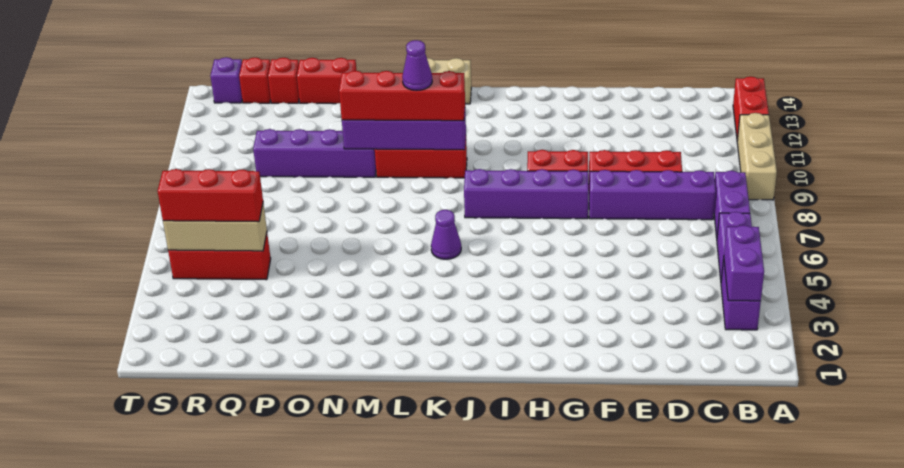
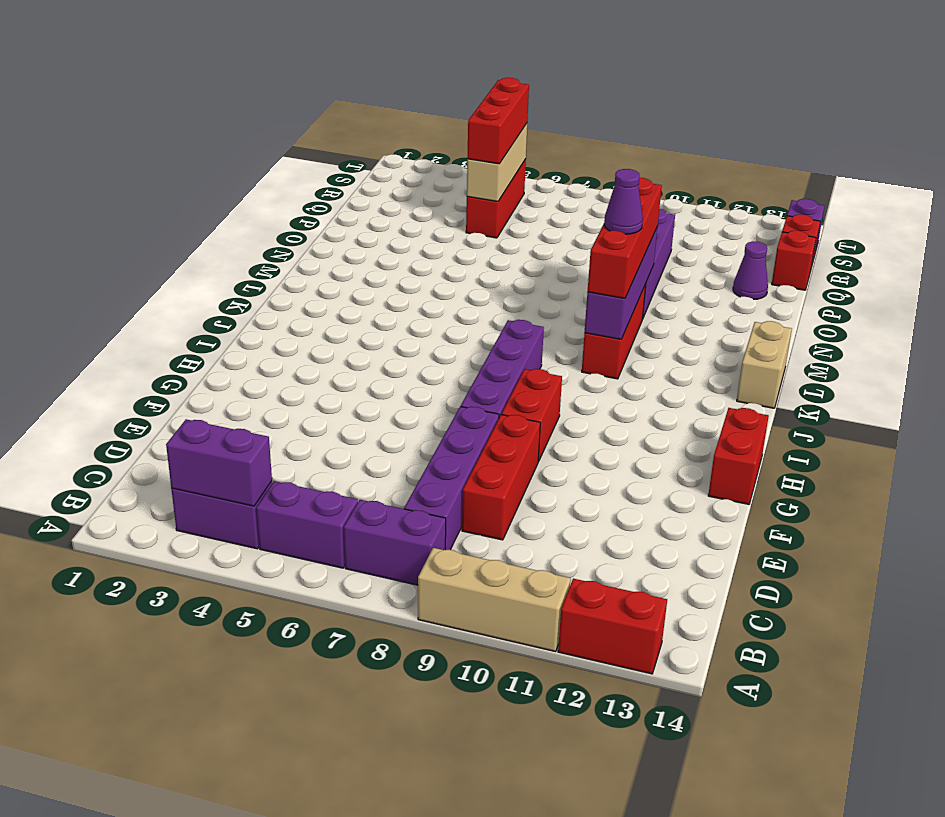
purple cone K6 level 1 -> purple cone P13 level 1
red brick O14:P14 level 1 -> red brick G14:H14 level 1

